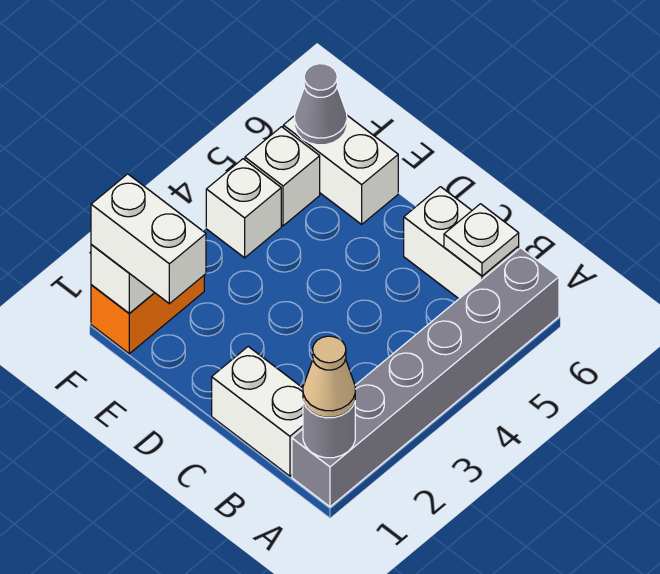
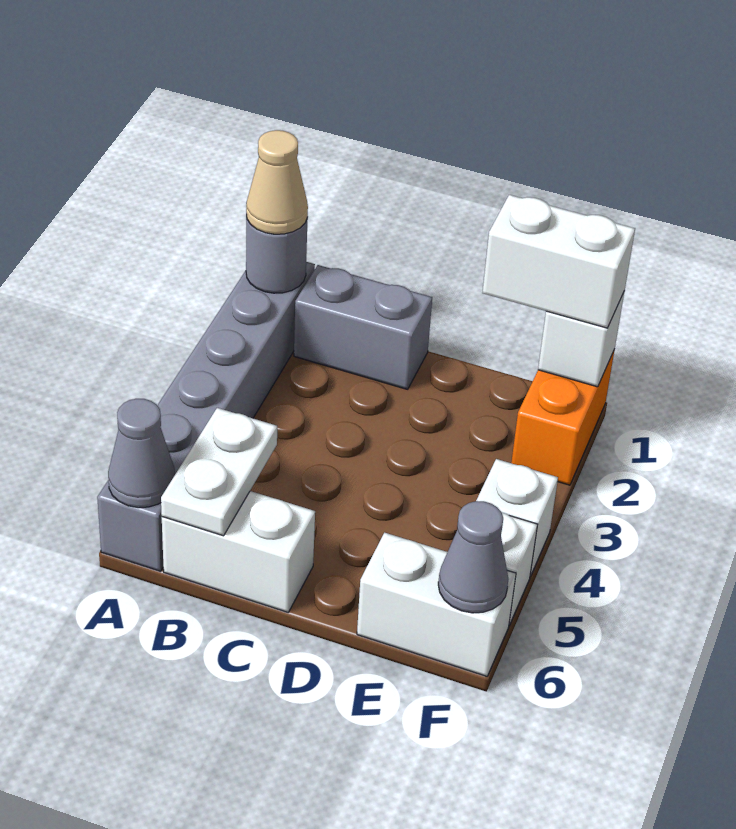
none -> grey cone A6 level 2
white brick B1:C1 level 1 -> grey brick B1:C1 level 1
white plate B6 level 2 -> white plate B5:B6 level 2

